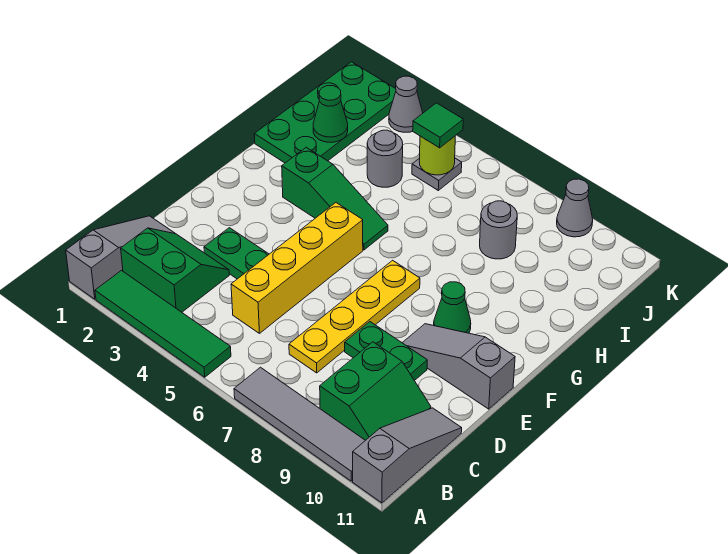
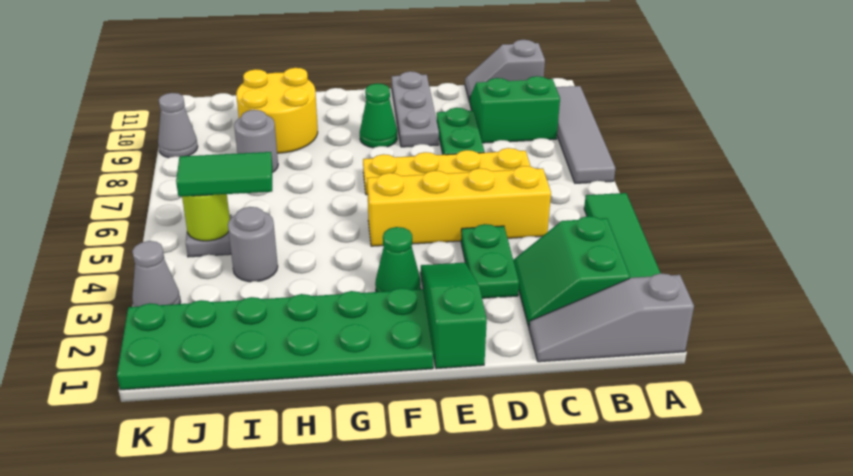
grey slope A11:C11 level 1 top A -> grey slope B11:C11 level 1 top B
grey slope E9:E11 level 1 top 11 -> grey plate E9:E11 level 1
green slope G3:G5 level 1 top 3 -> green slope E1:E3 level 1 top 1
green plate H1:K2 level 1 -> green plate F1:K2 level 1
none -> yellow round brick H9:I10 level 1
green cone I2 level 2 -> green cone F3 level 1
green tile J5 level 3 -> green tile I5:J5 level 3

